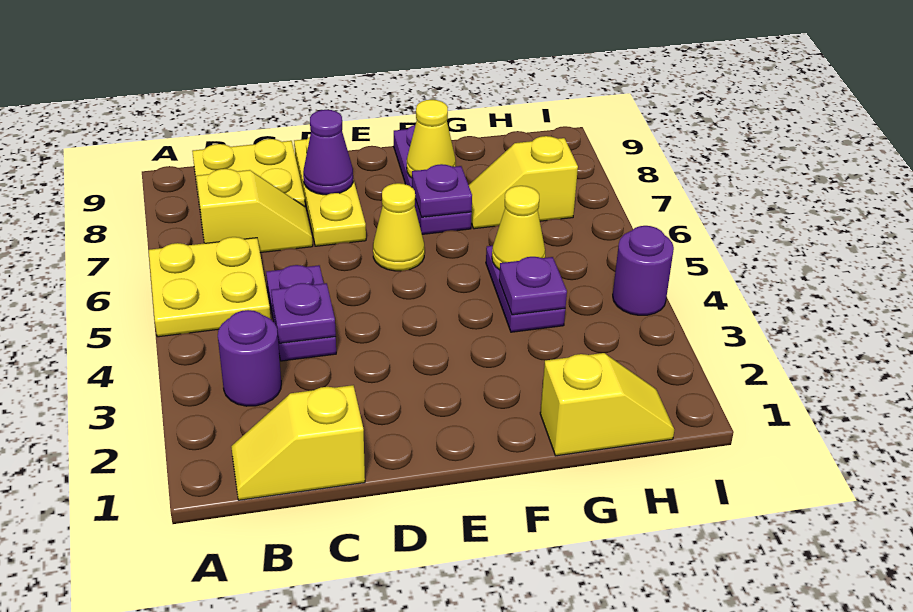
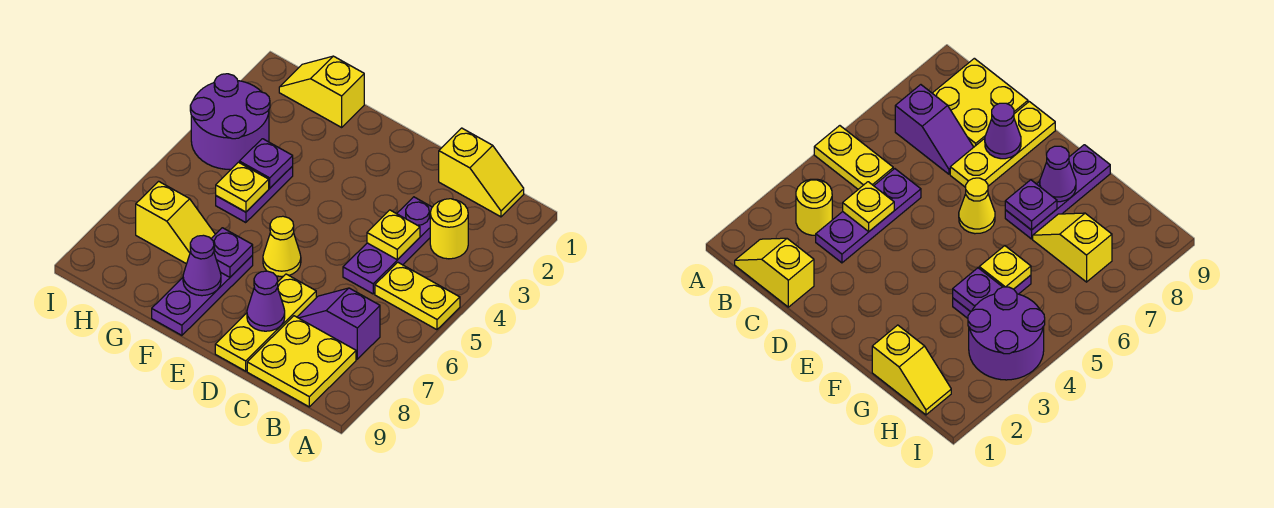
yellow plate A5:B6 level 1 -> yellow plate A5:B5 level 1
purple round brick B3 level 1 -> yellow round brick B3 level 1
yellow slope B7:C7 level 1 top B -> purple slope B7:C7 level 1 top B
purple plate C4:C5 level 1 -> purple plate C3:C5 level 1
purple plate C4 level 2 -> yellow plate C4 level 2
yellow cone F8 level 2 -> purple cone F8 level 2
yellow cone G5 level 2 -> yellow plate G5 level 2
purple round brick I4 level 1 -> purple round brick H3:I4 level 1

